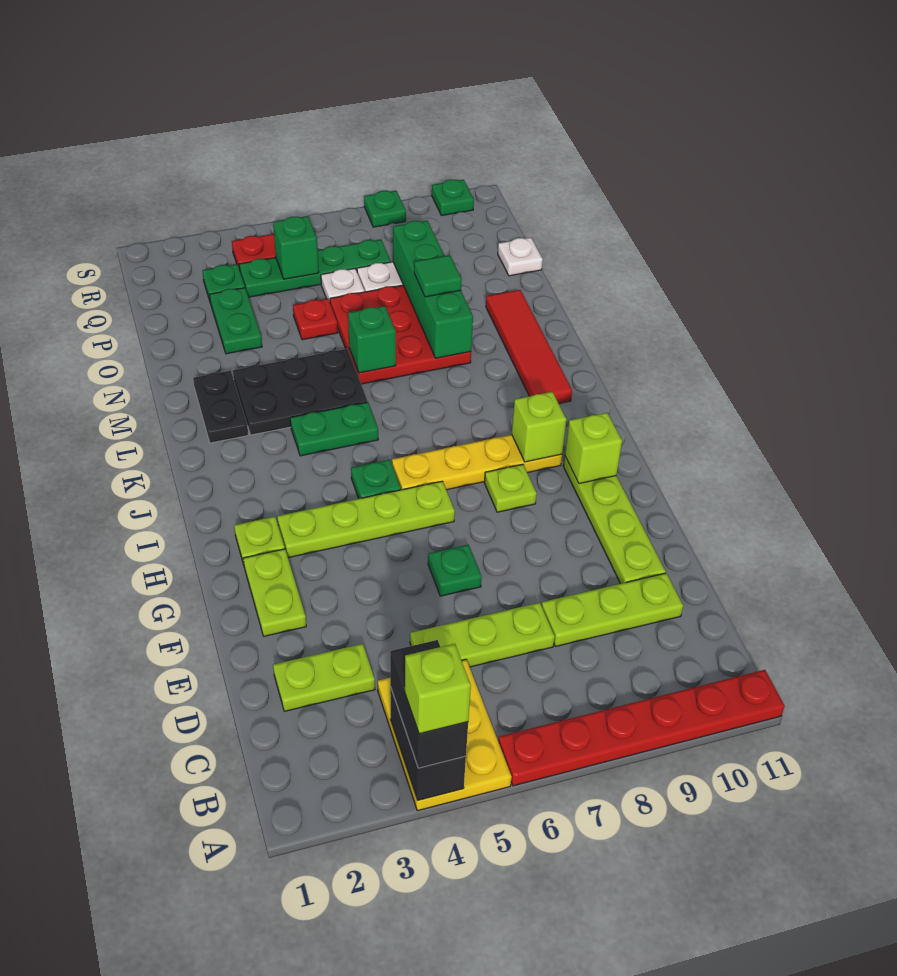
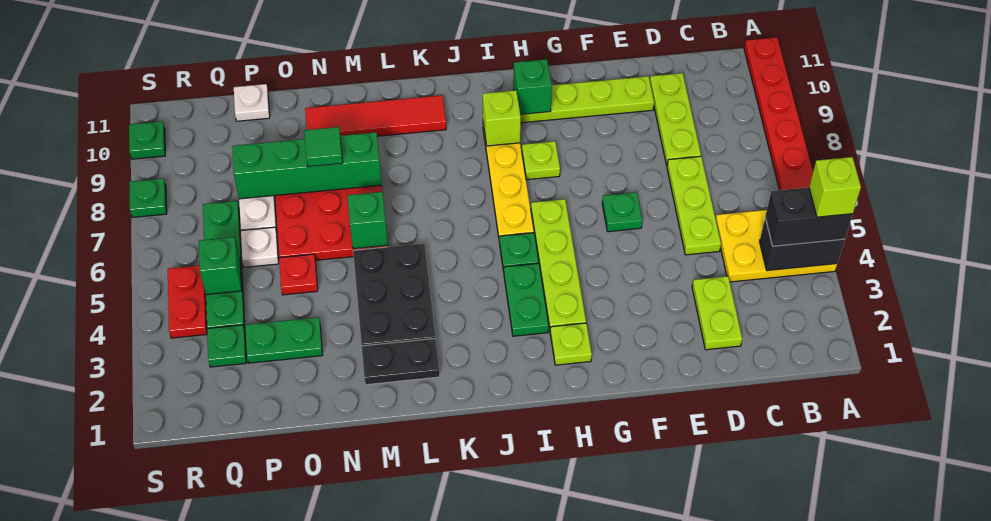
lime plate F2:G2 level 1 -> none
lime brick H10 level 2 -> green brick H10 level 2
green plate K4:K5 level 1 -> green plate I3:I4 level 1

